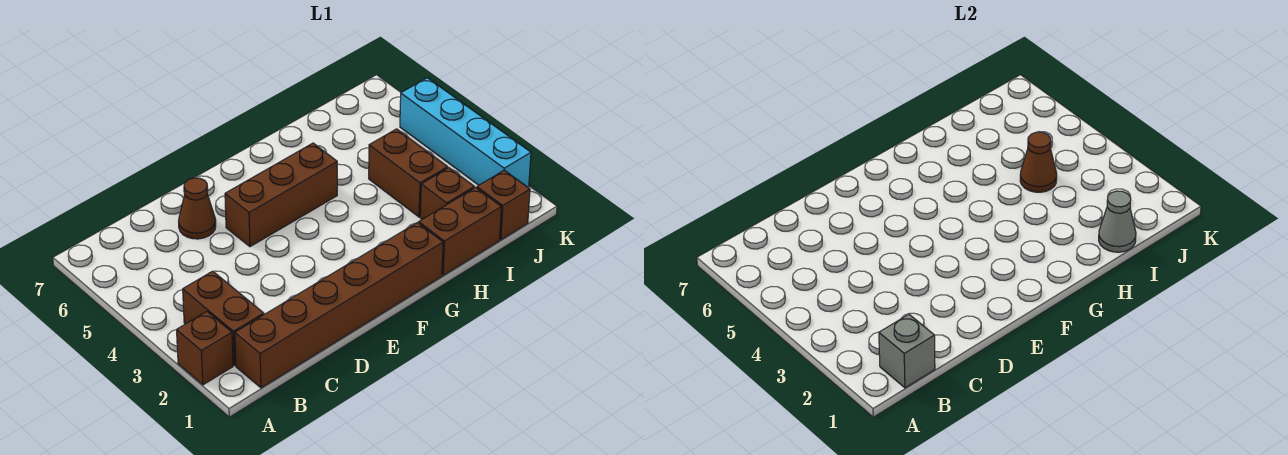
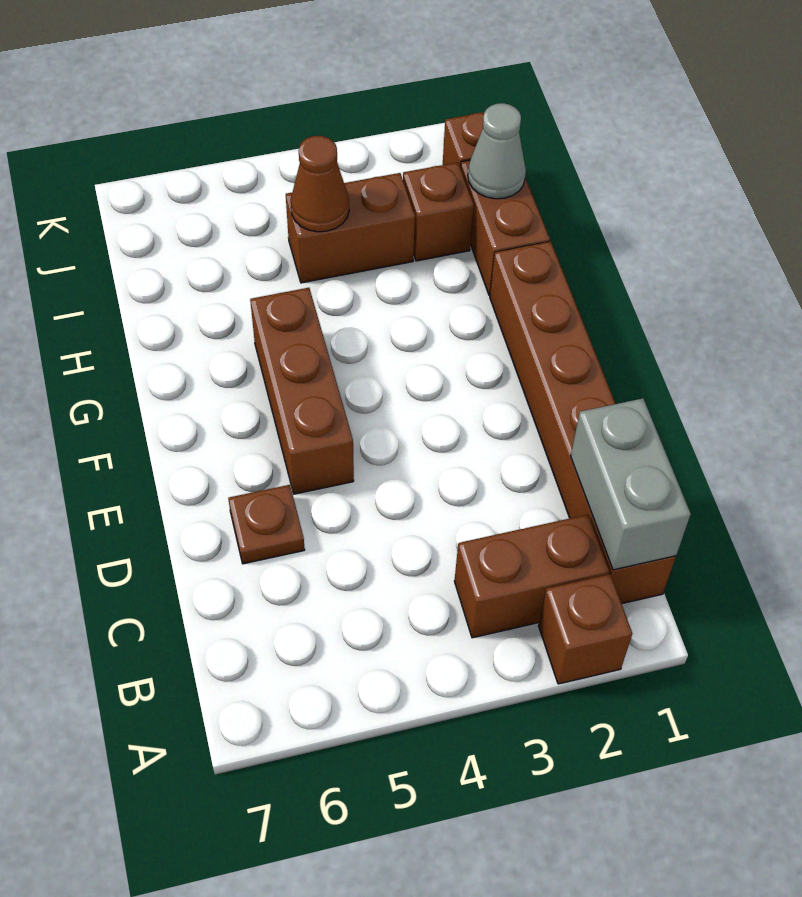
grey brick B1 level 2 -> grey brick B1:C1 level 2
brown cone D6 level 1 -> brown plate D6 level 1
cyan brick K2:K5 level 1 -> none

